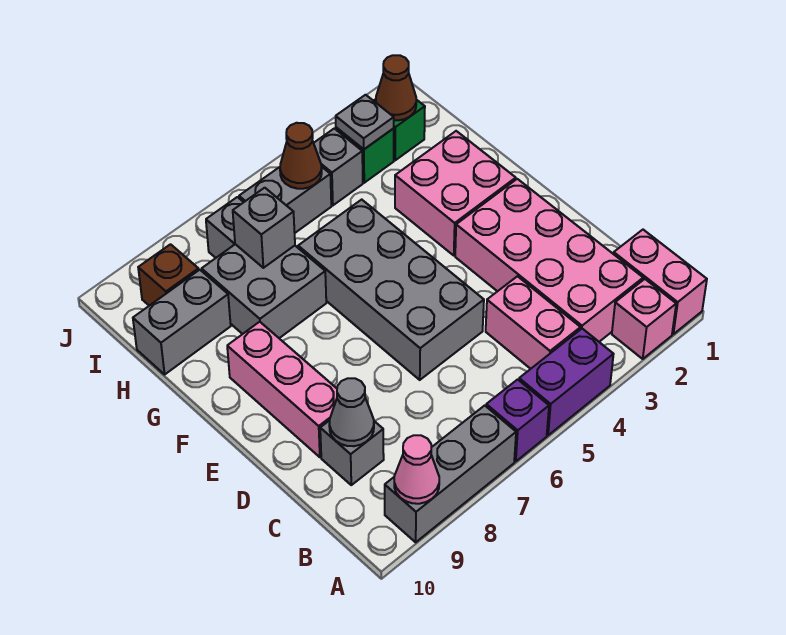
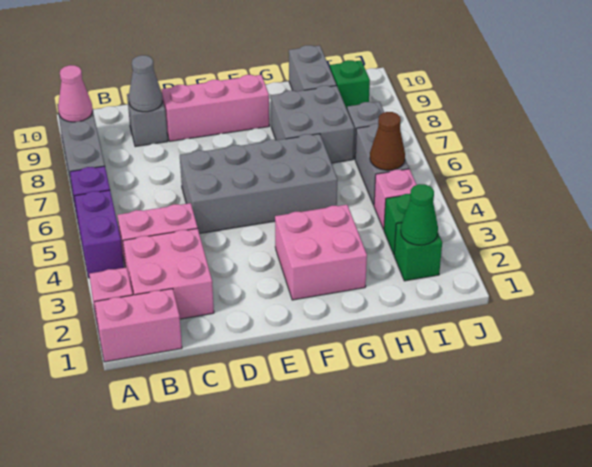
pink brick B2:E3 level 1 -> pink brick B2:C3 level 1
grey brick H7 level 2 -> none
brown cone I2 level 2 -> green cone I2 level 2
grey plate I3 level 2 -> none
grey brick I4 level 1 -> pink brick I4 level 1
brown brick I9 level 1 -> green brick I9 level 1

